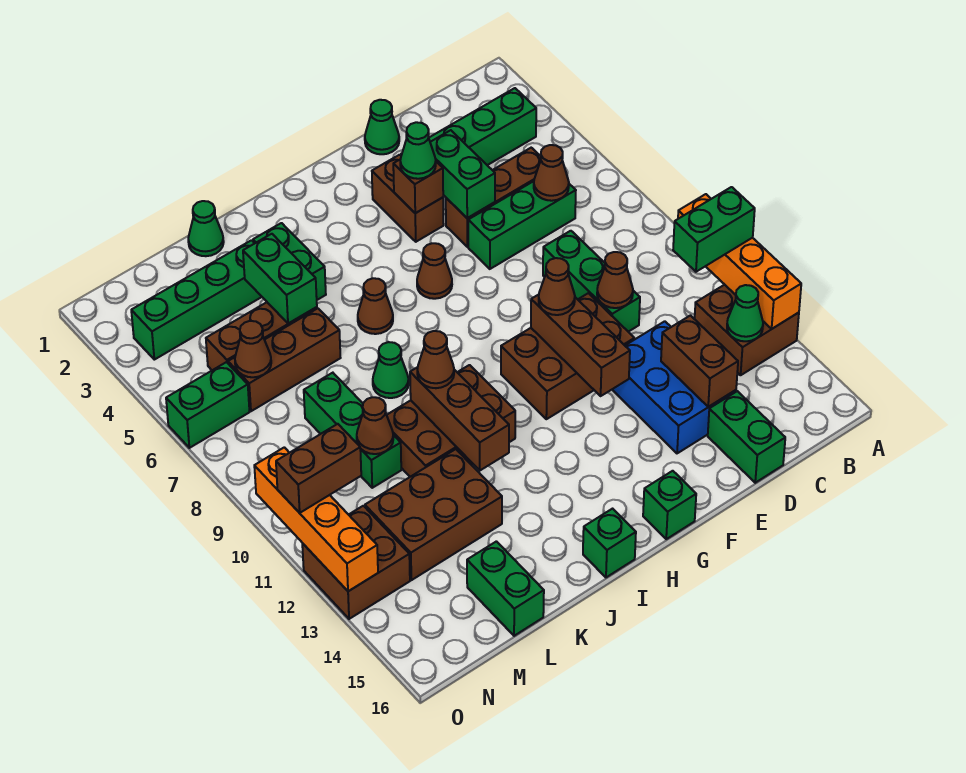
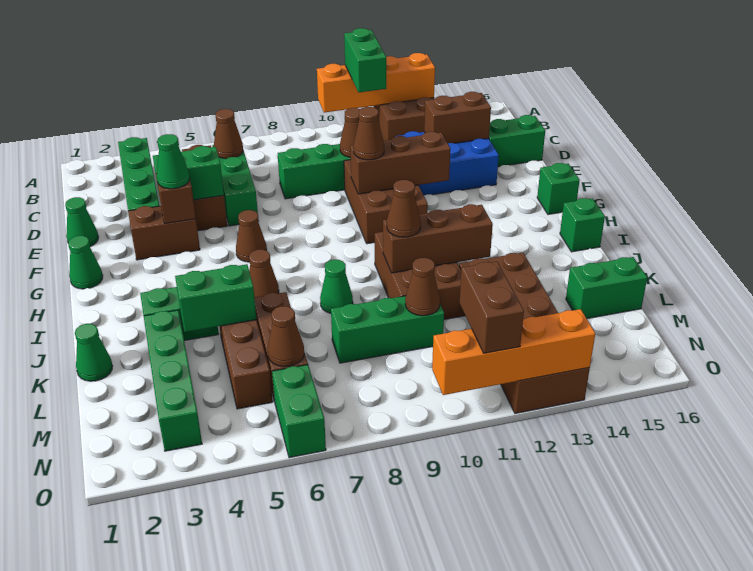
green cone B13 level 2 -> green cone G1 level 1

